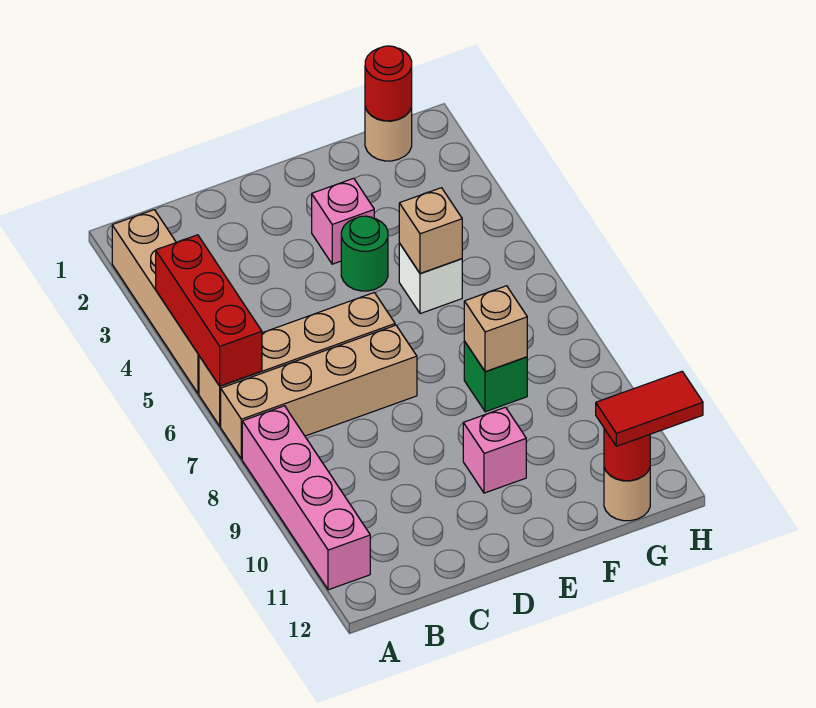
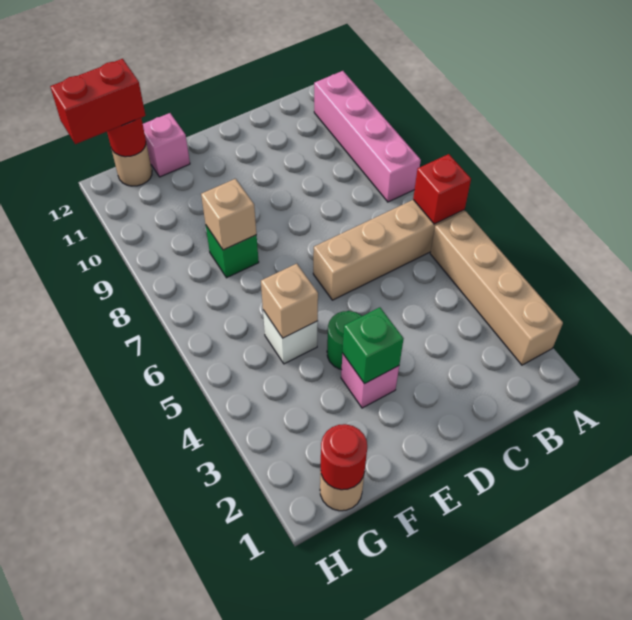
red brick A4:A6 level 2 -> red brick A6 level 2
tan brick A7:D7 level 1 -> none
none -> green brick E3 level 2
pink brick E10 level 1 -> pink brick F12 level 1
red tile G12:H12 level 3 -> red brick G12:H12 level 3

